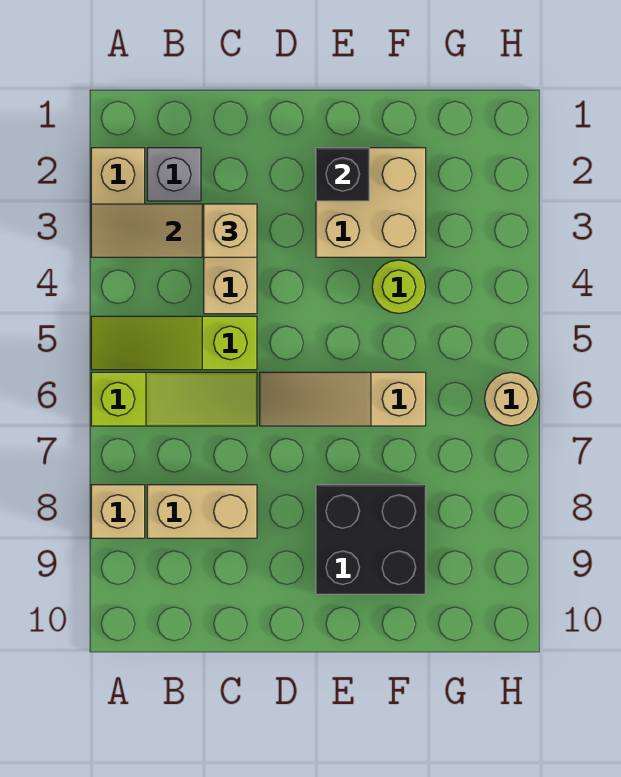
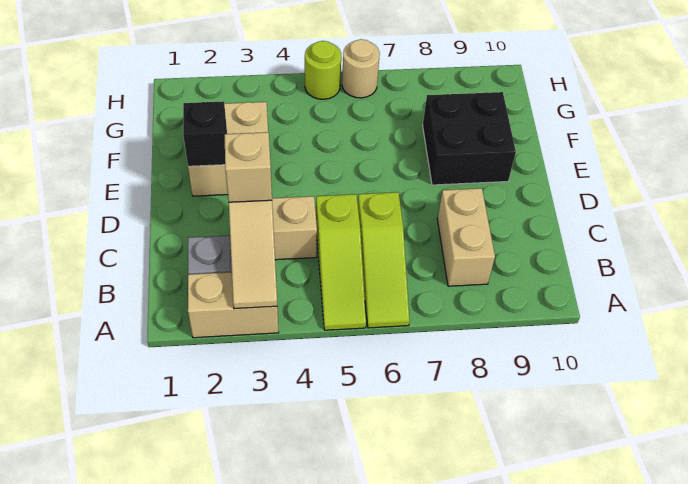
lime slope A6:C6 level 1 top A -> lime slope A6:C6 level 1 top C
tan brick A8 level 1 -> none
tan slope D6:F6 level 1 top F -> none
lime round brick F4 level 1 -> lime round brick H5 level 1

